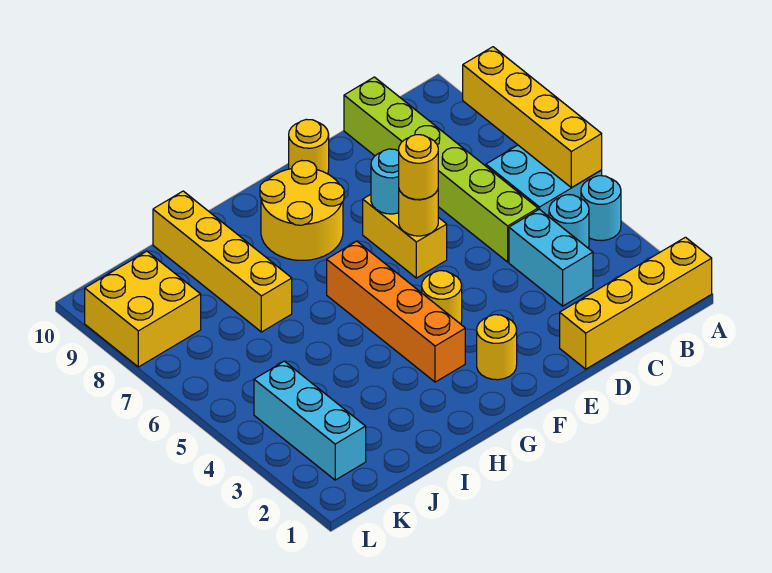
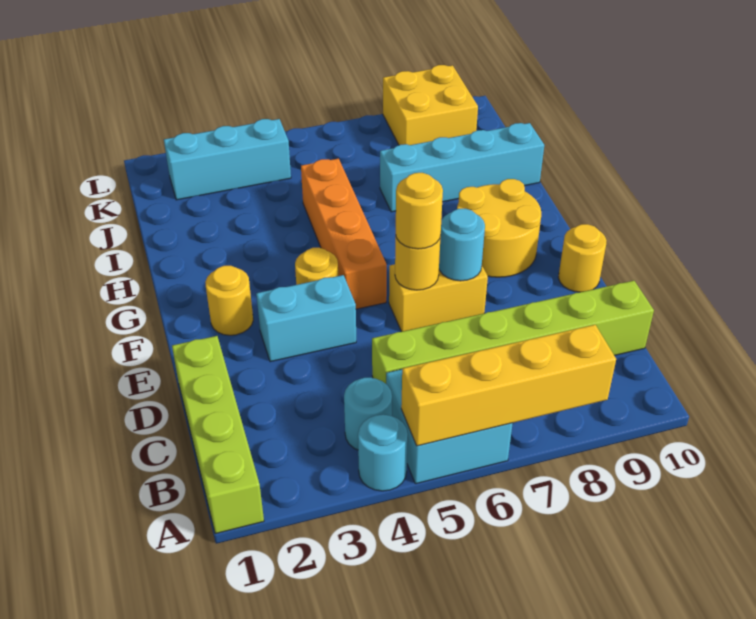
yellow brick A1:D1 level 1 -> lime brick A1:D1 level 1
cyan brick C3:C4 level 1 -> cyan brick E3:E4 level 1
orange brick G3:G6 level 1 -> orange brick F5:I5 level 1
yellow brick I7:I10 level 1 -> cyan brick I7:I10 level 1

